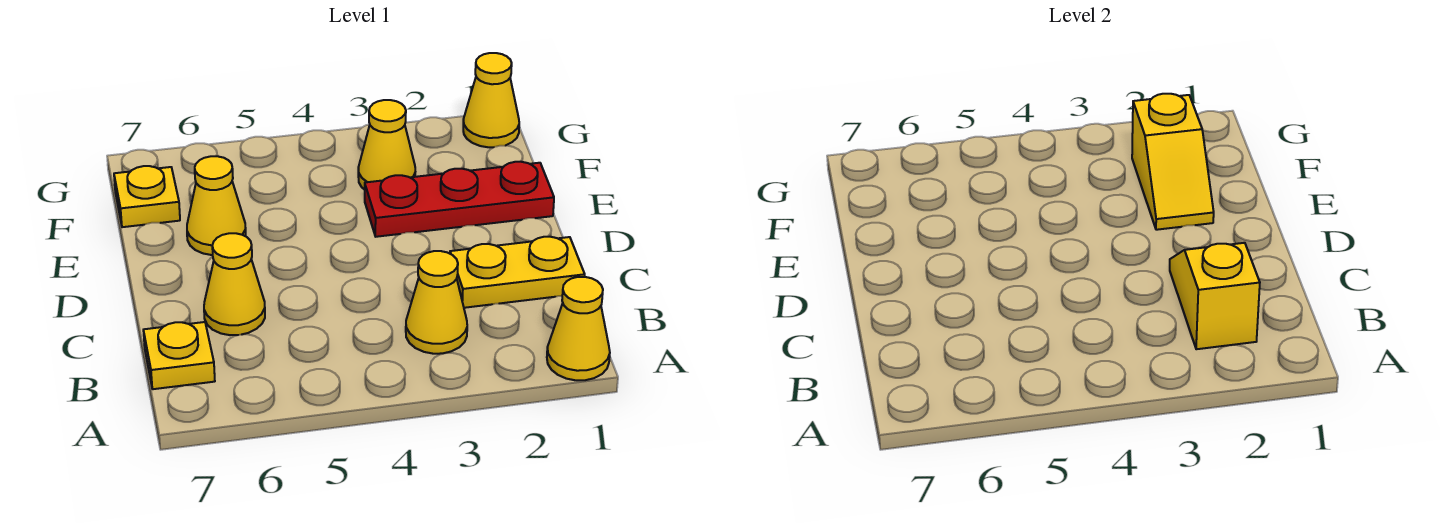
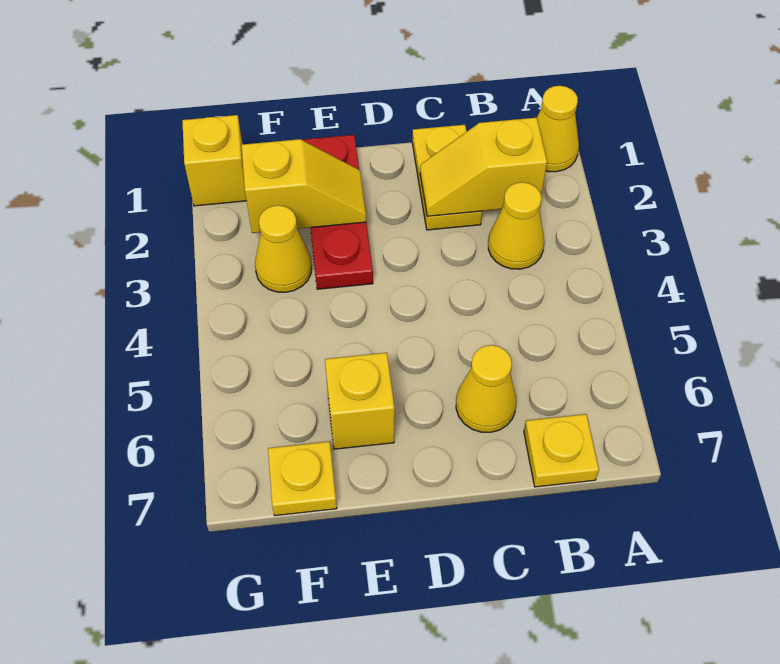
yellow cone E6 level 1 -> yellow brick E6 level 1
yellow cone G1 level 1 -> yellow brick G1 level 1

